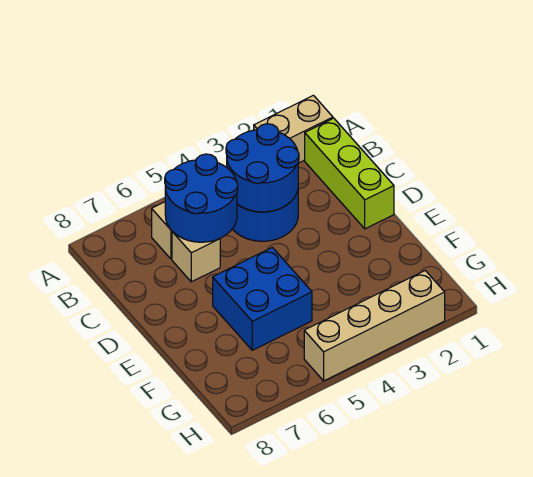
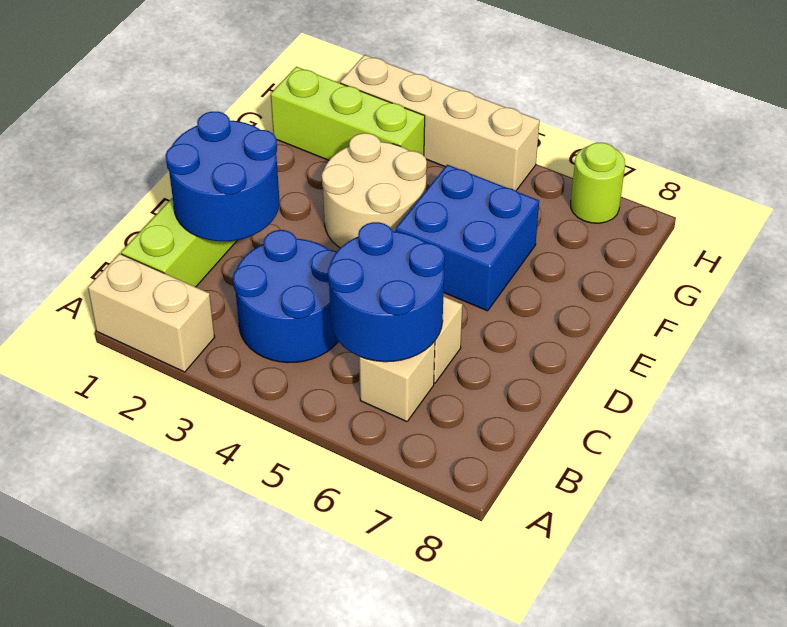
blue round brick B3:C4 level 2 -> blue round brick C1:D2 level 2
none -> tan round brick E3:F4 level 1
none -> lime brick G1:G3 level 1
none -> lime round brick H7 level 1

